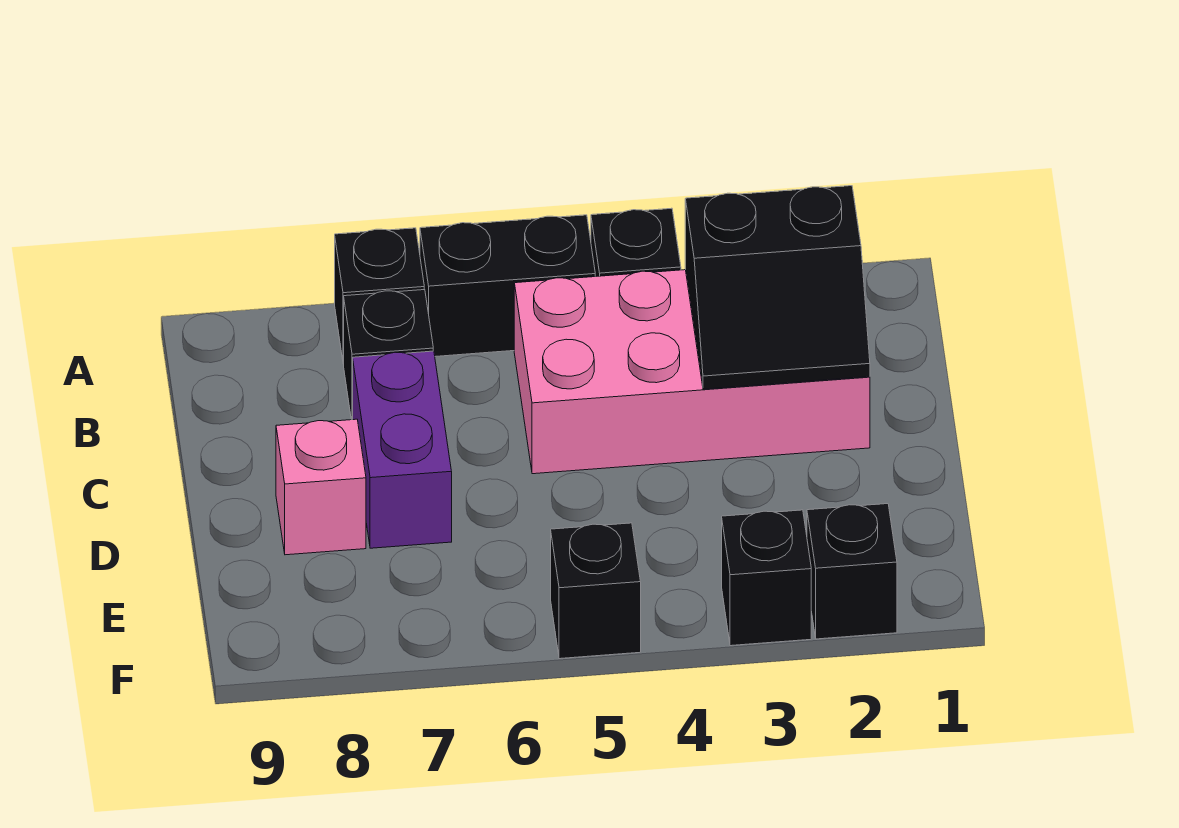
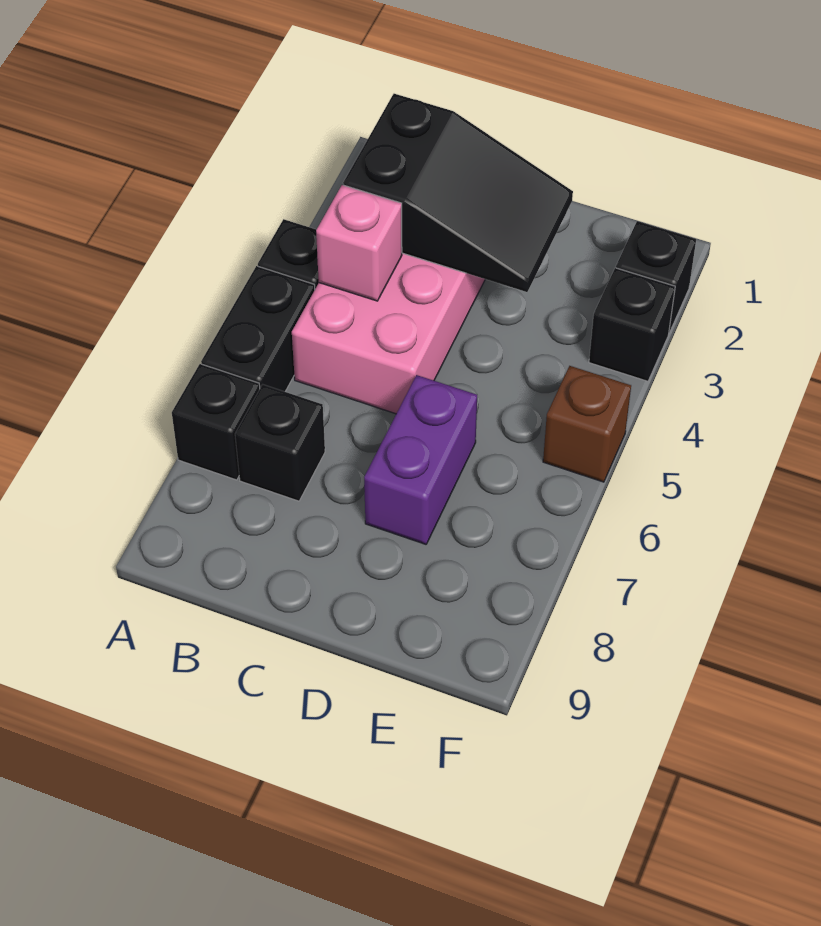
black slope B2:C3 level 2 top B -> black slope B2:D3 level 2 top B
purple brick C7:D7 level 1 -> purple brick D6:D7 level 1
pink brick D8 level 1 -> pink brick B4 level 2
black brick F5 level 1 -> brown brick F5 level 1

